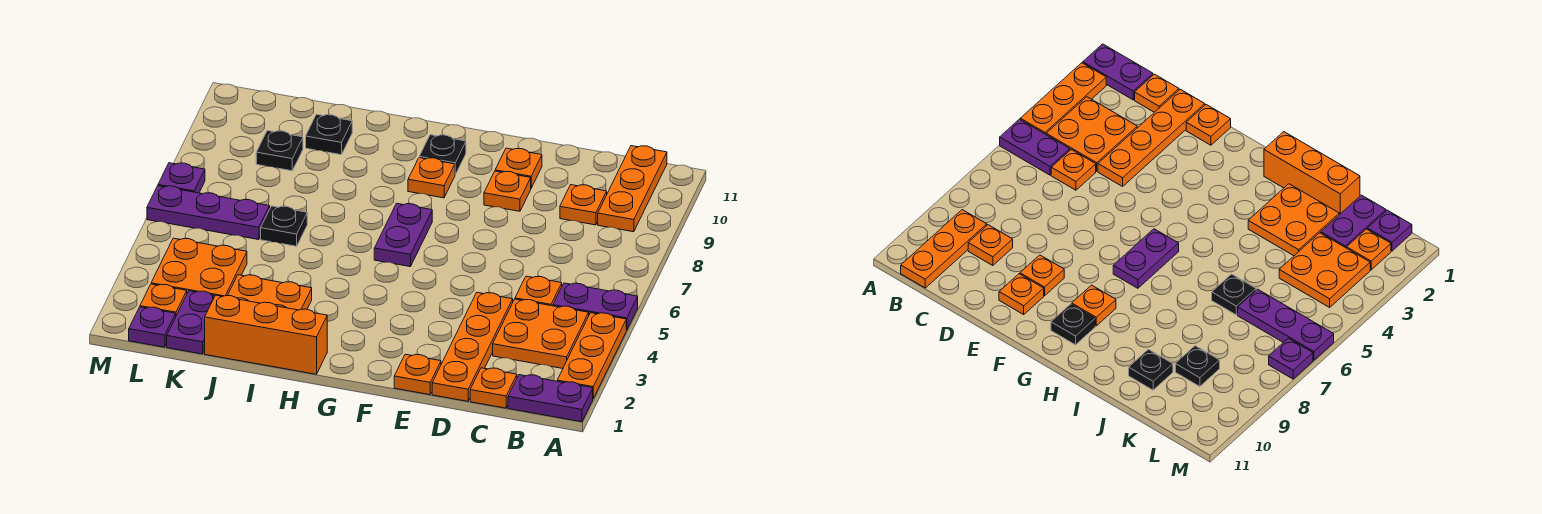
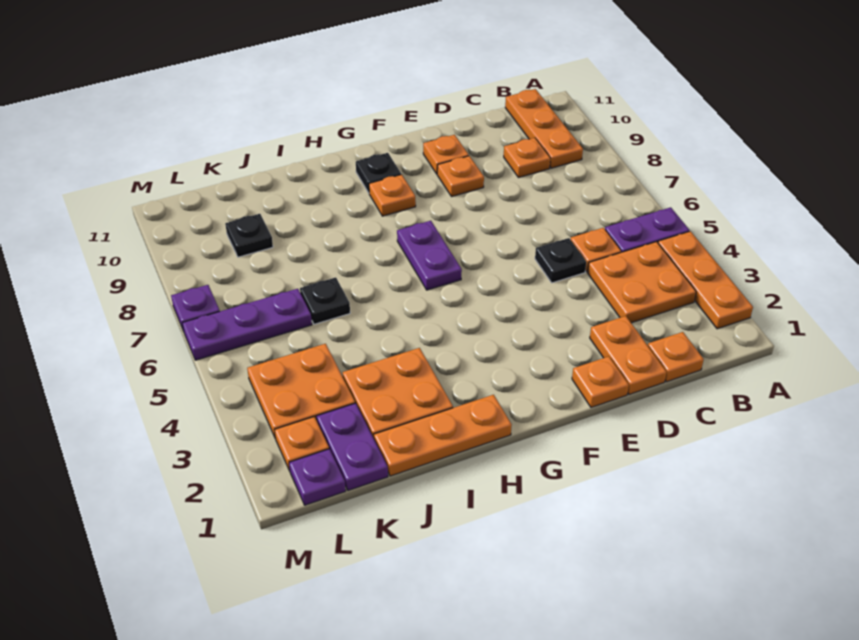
purple plate A1:B1 level 1 -> none
orange plate D1:D4 level 1 -> orange plate D1:D2 level 1
orange brick H1:J1 level 1 -> orange plate H1:J1 level 1
black plate J10 level 1 -> black plate D5 level 1

